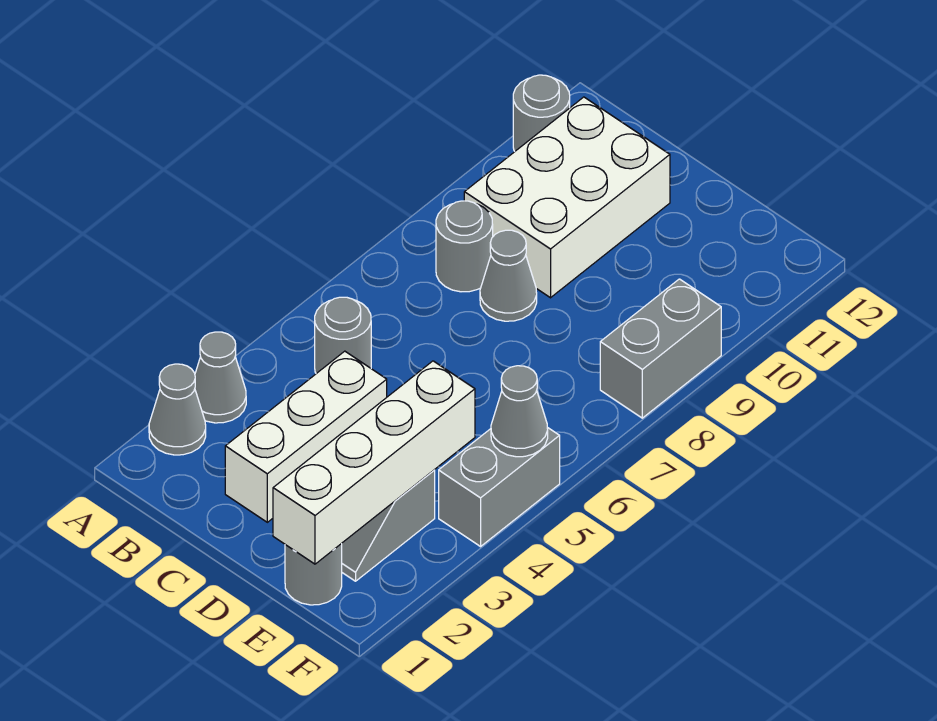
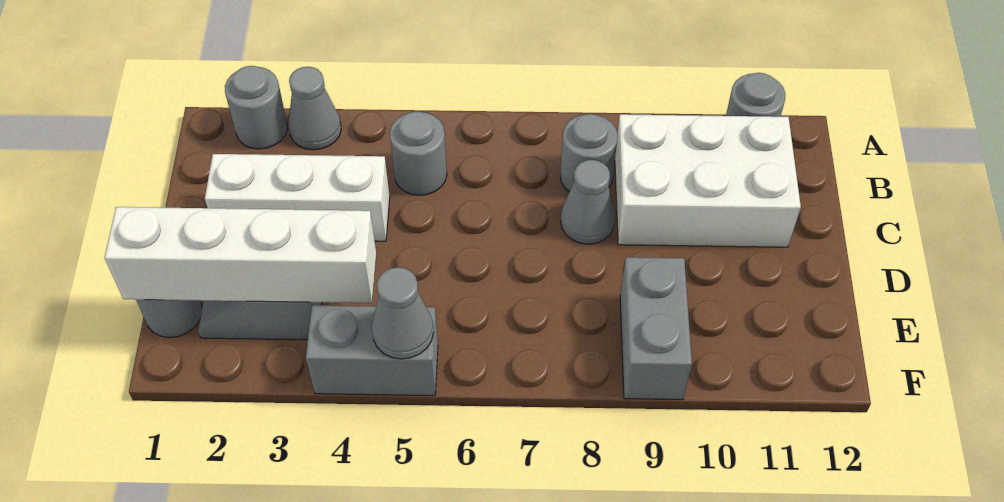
grey cone A2 level 1 -> grey round brick A2 level 1
grey brick F8:F9 level 1 -> grey brick E9:F9 level 1

